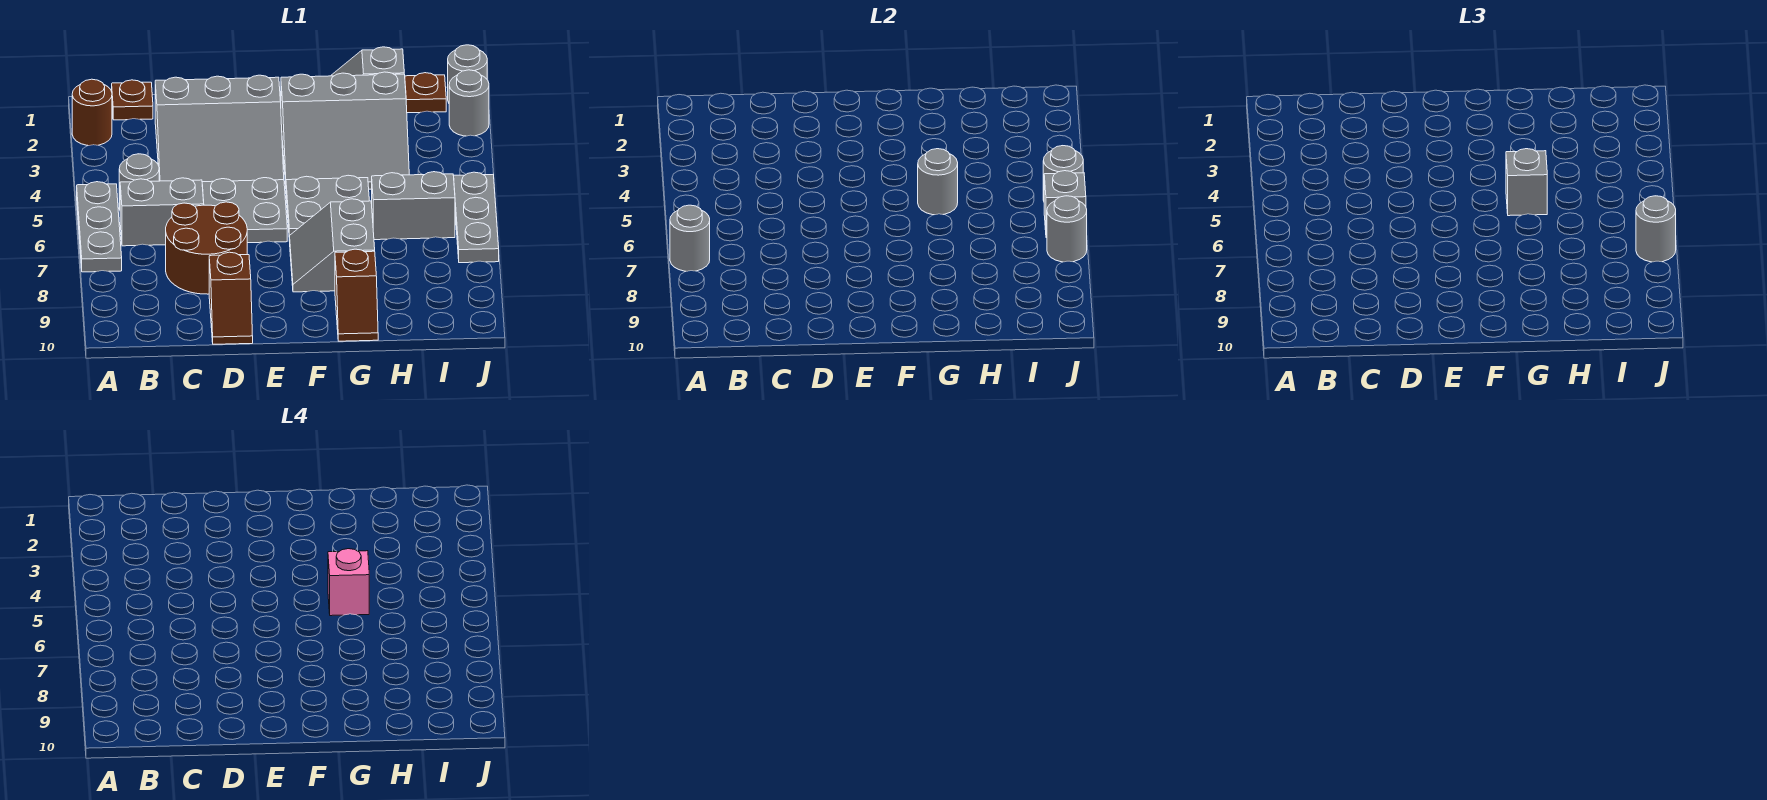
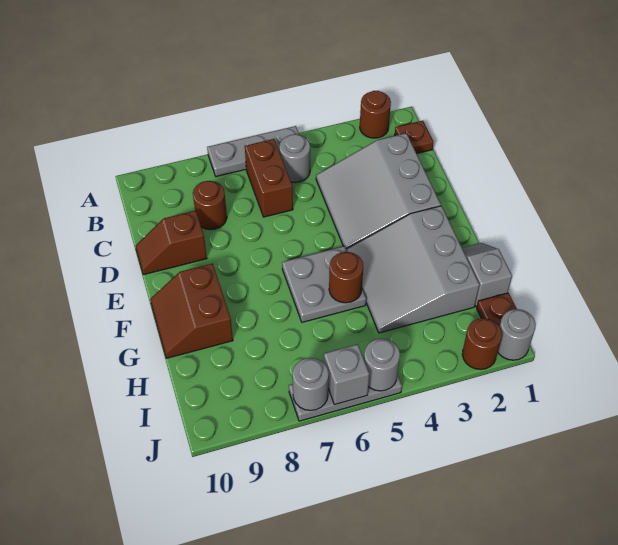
grey round brick A7 level 2 -> none
grey brick B6:C6 level 1 -> brown brick B6:C6 level 1
brown round brick C7:D8 level 1 -> brown round brick C8 level 1
grey plate D5:E6 level 1 -> none
grey slope F7:G8 level 1 top G -> none
grey round brick G5 level 2 -> brown round brick G5 level 2
grey brick G5 level 3 -> none
pink brick G5 level 4 -> none
brown slope G9:G10 level 1 top 9 -> brown slope F9:G10 level 1 top 9
grey brick H6:I6 level 1 -> none
grey round brick J2 level 1 -> brown round brick J2 level 1
grey round brick J7 level 3 -> none

